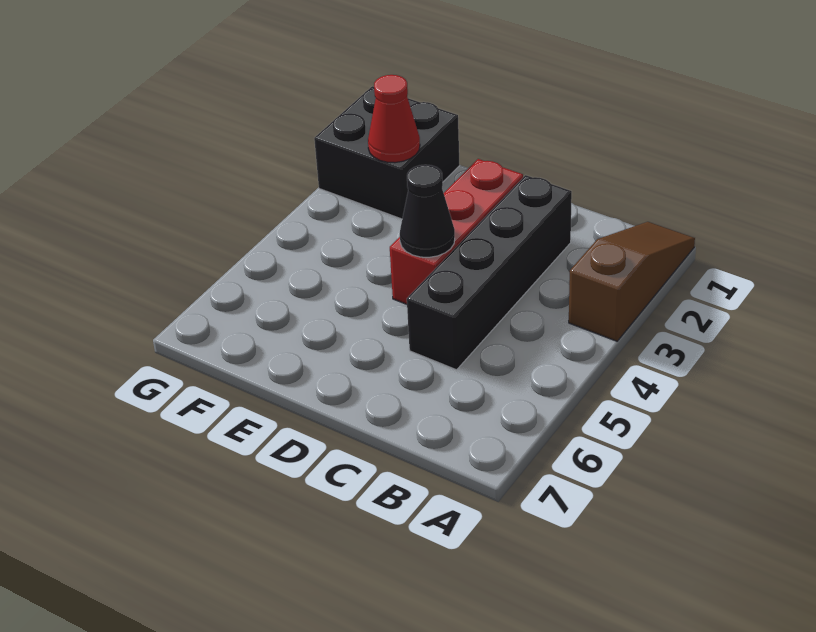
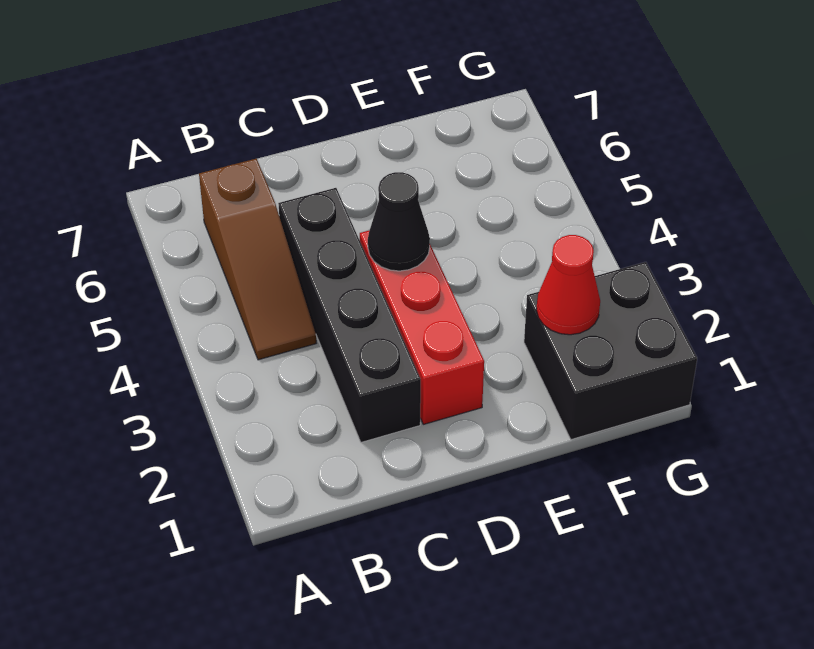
brown slope A1:A3 level 1 top 3 -> brown slope B4:B6 level 1 top 6

